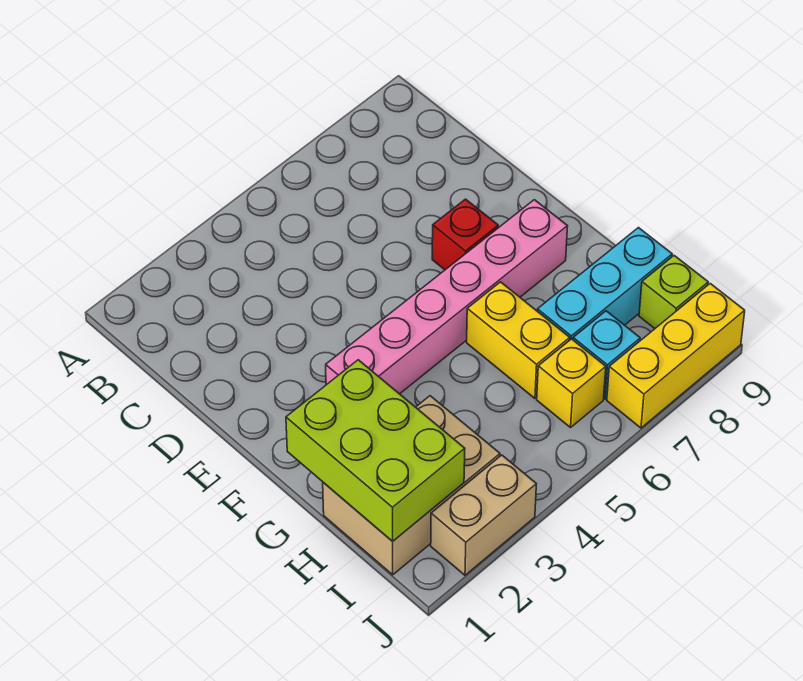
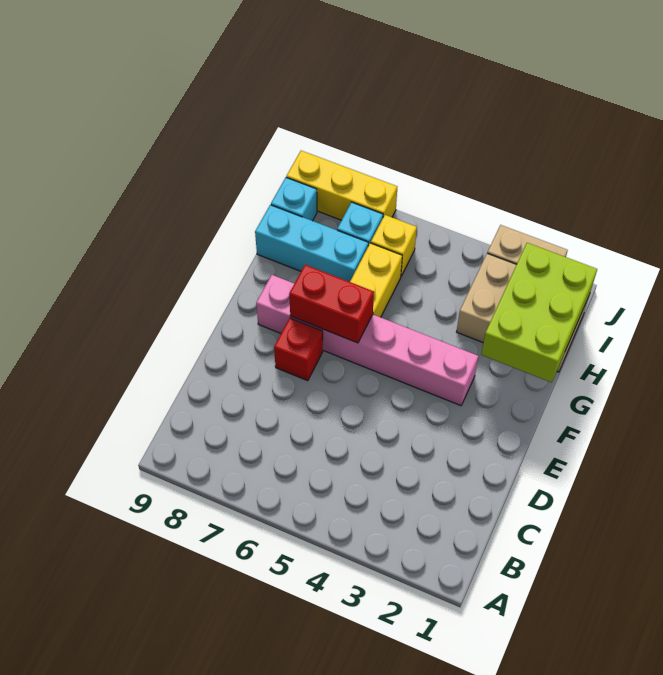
none -> red brick F6:F7 level 2
lime brick I9 level 1 -> cyan brick I9 level 1

